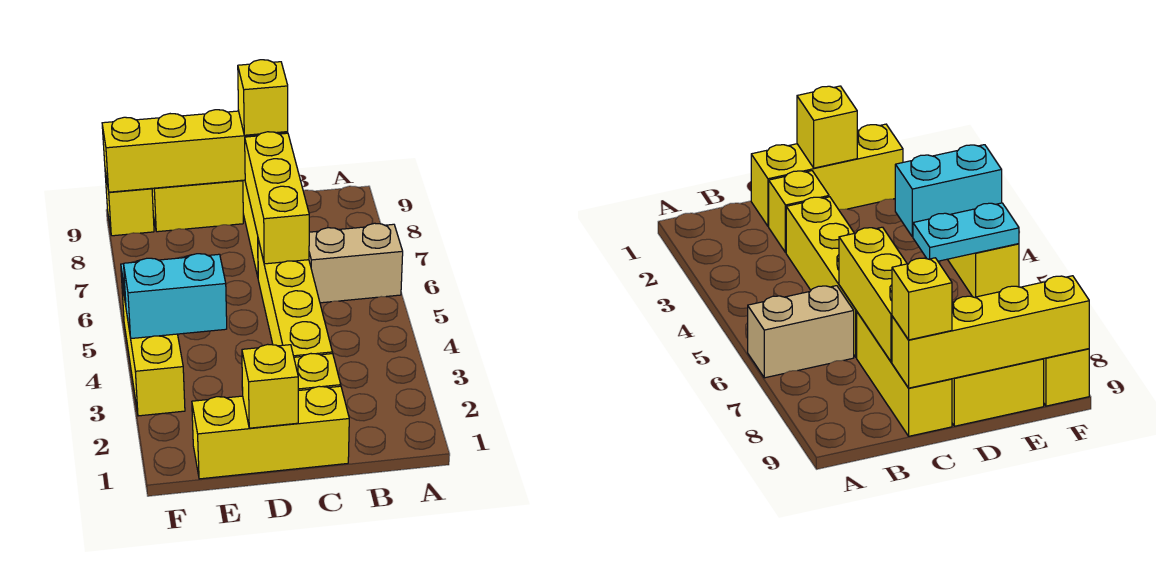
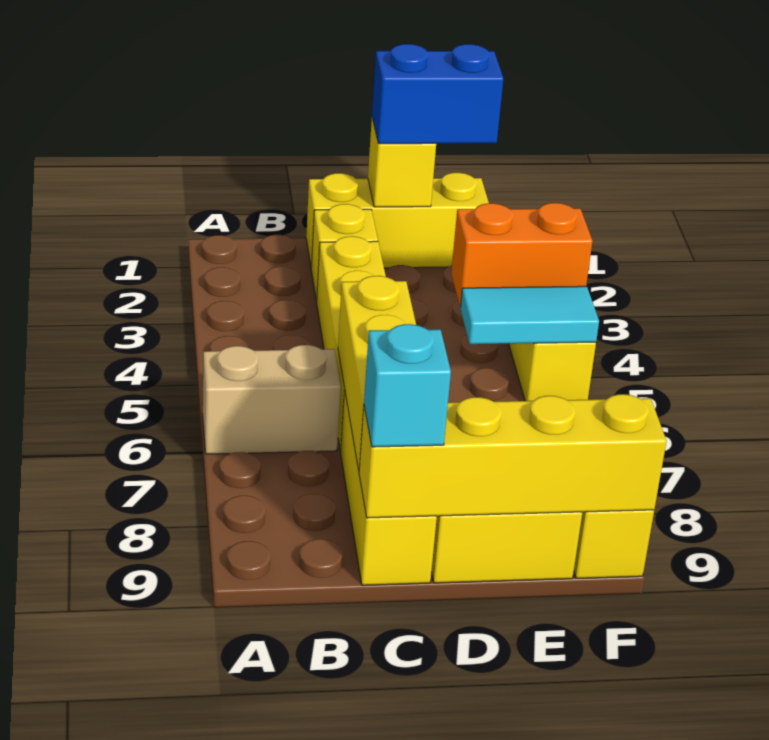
yellow brick C9 level 3 -> cyan brick C9 level 3
none -> blue brick D1:E1 level 3
cyan brick E4:F4 level 2 -> orange brick E4:F4 level 2
cyan plate E5:F5 level 2 -> cyan tile E5:F5 level 2

